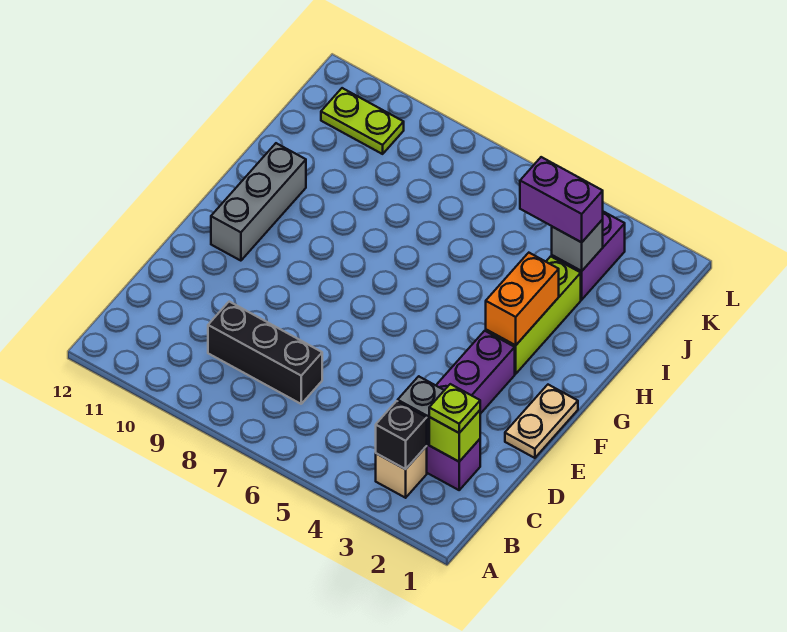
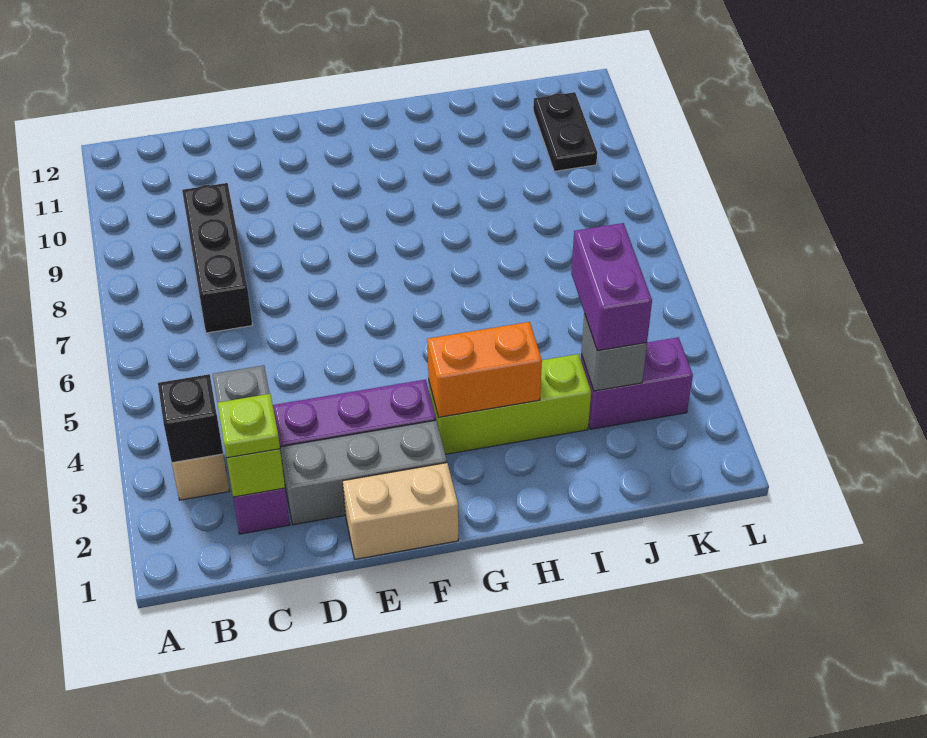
tan plate E1:F1 level 1 -> tan brick E1:F1 level 1
grey brick F11:H11 level 1 -> grey brick D2:F2 level 1
lime plate K10:K11 level 1 -> black plate K10:K11 level 1

